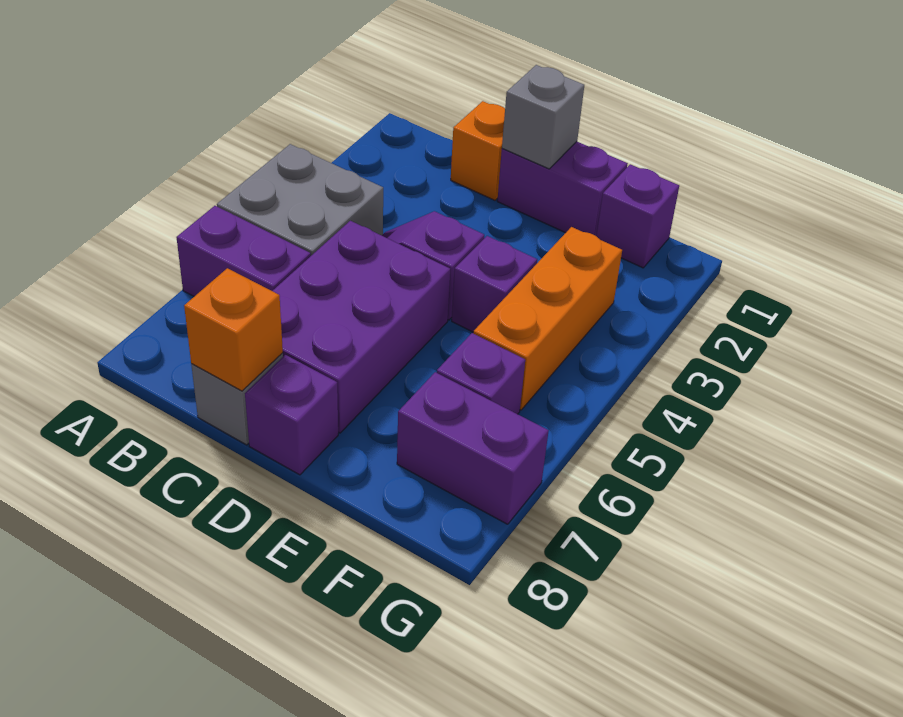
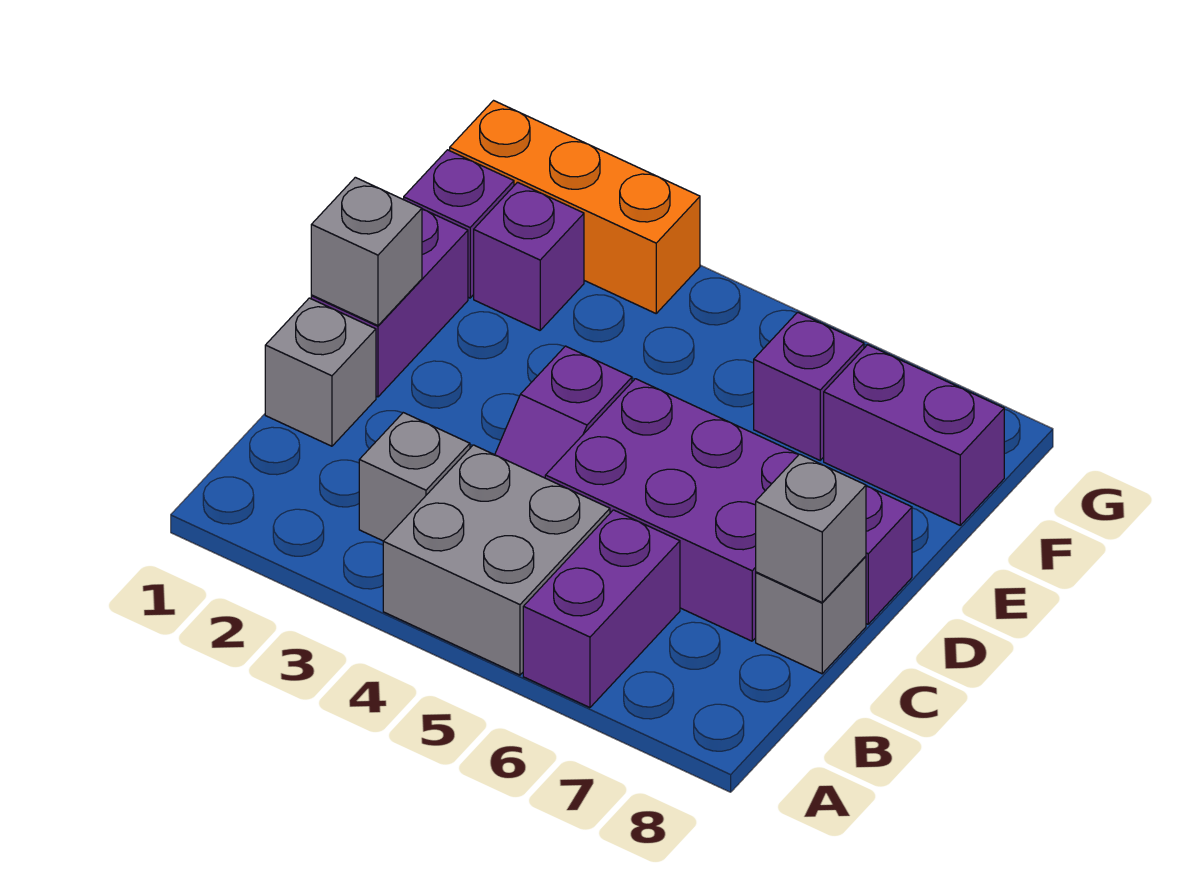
none -> grey brick B3 level 1
orange brick C1 level 1 -> grey brick C1 level 1
orange brick C8 level 2 -> grey brick C8 level 2
purple brick E4 level 1 -> purple brick F2 level 1
orange brick F3:F5 level 1 -> orange brick G1:G3 level 1
purple brick F7:G7 level 1 -> purple brick F7:F8 level 1

